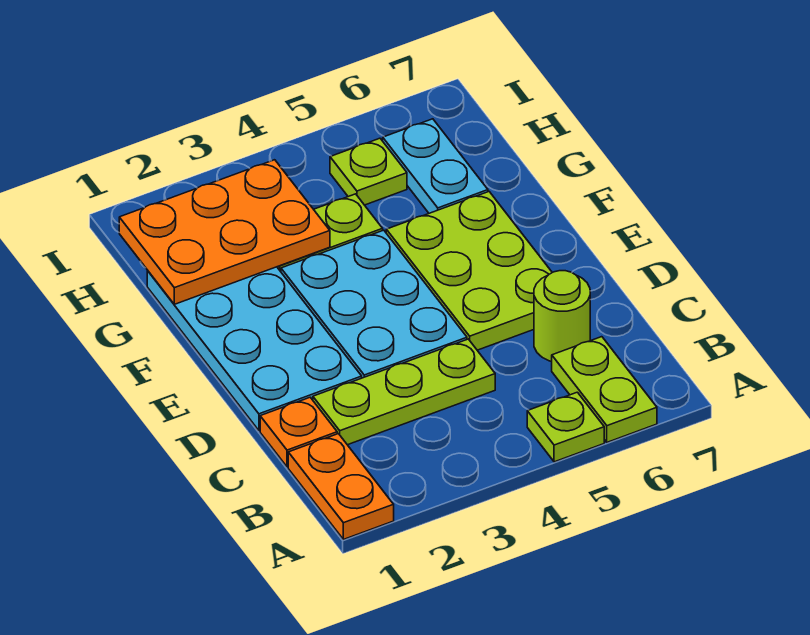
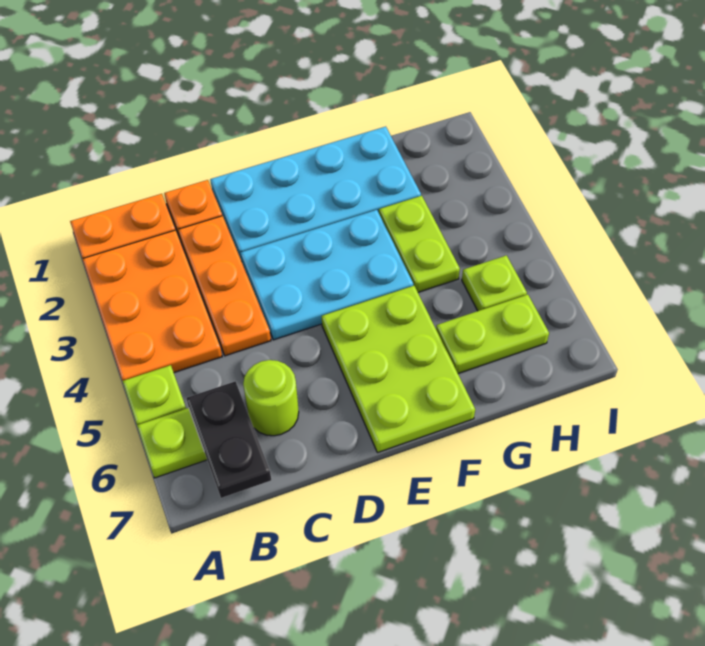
none -> black plate B6:B7 level 2
lime plate C2:C4 level 1 -> orange plate C2:C4 level 1
lime plate D5:F6 level 1 -> lime plate E5:F7 level 1
orange plate G1:H3 level 2 -> orange plate A2:B4 level 1
cyan plate G6:H6 level 1 -> lime plate G6:H6 level 1

